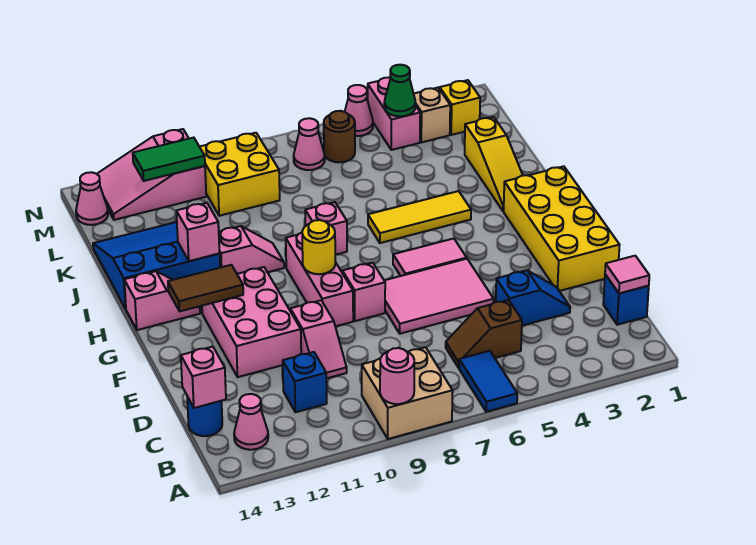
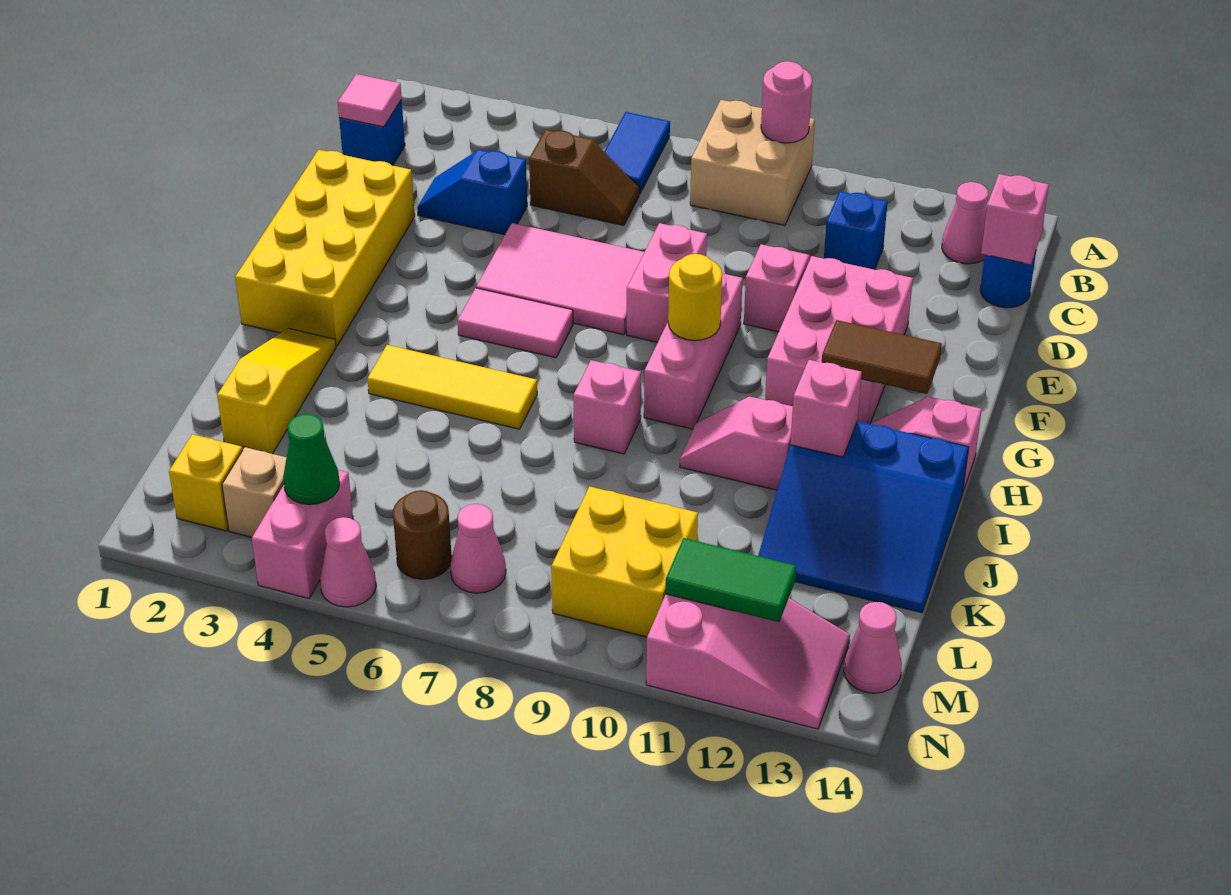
pink brick F8 level 1 -> pink brick E8:F8 level 1

